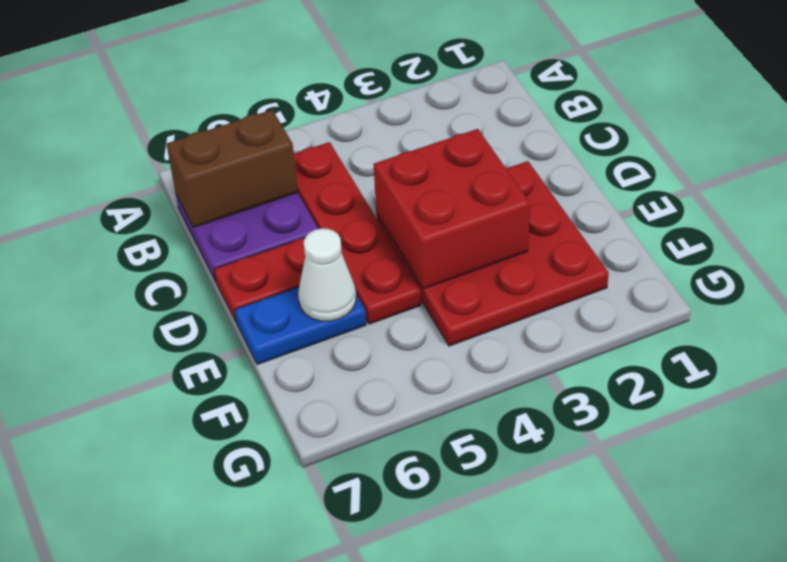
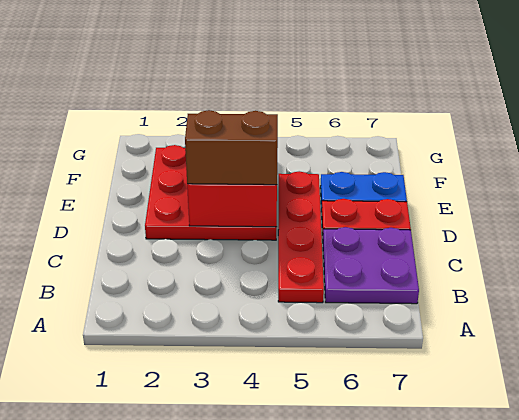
brown brick B6:B7 level 2 -> brown brick D3:D4 level 3
white cone E6 level 2 -> none

